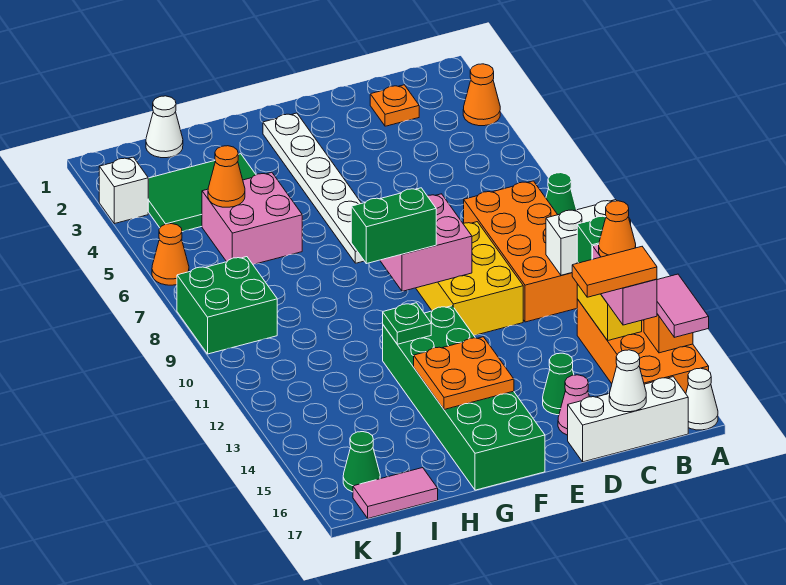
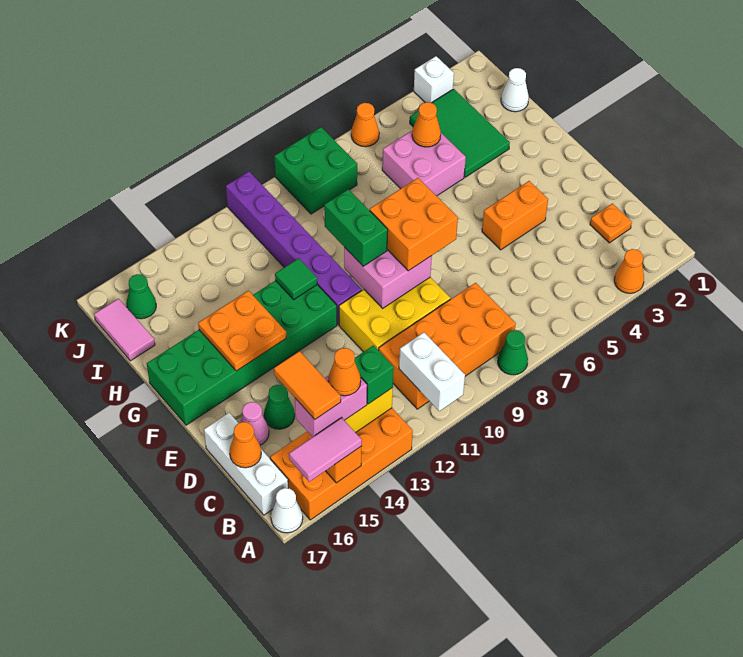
white cone C17 level 2 -> orange cone C17 level 2
none -> orange brick E4:E5 level 1
none -> orange brick E8:F9 level 3
white plate F2:F7 level 1 -> none
none -> purple brick F11:K11 level 1
green plate G12 level 2 -> green tile G12 level 2

